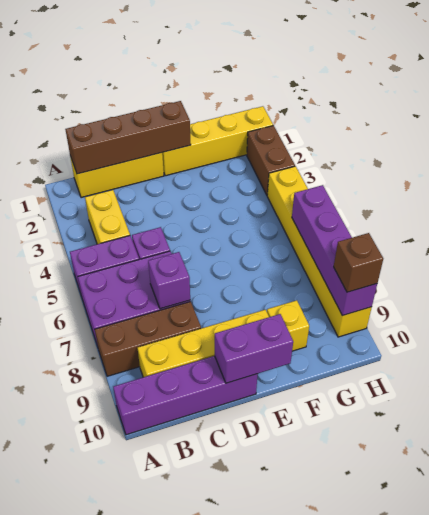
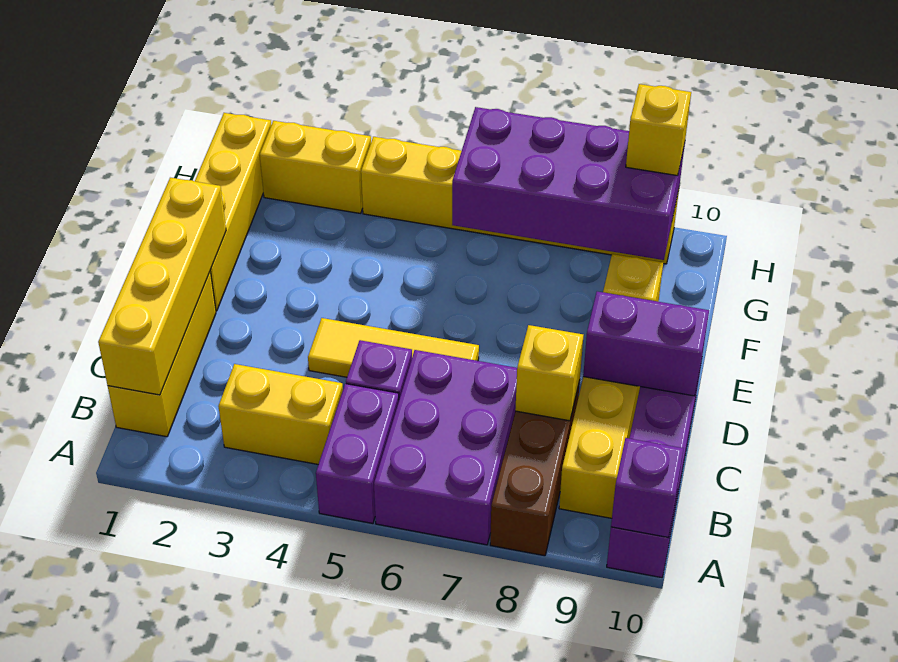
brown brick B1:E1 level 2 -> yellow brick B1:E1 level 2
purple brick C7 level 2 -> purple brick A10 level 2
none -> yellow brick C8 level 2
none -> yellow tile D4:D6 level 1
purple brick D10:E10 level 2 -> purple brick D9:D10 level 2
brown brick H2:H3 level 1 -> yellow brick H2:H3 level 1
purple brick H6:H9 level 2 -> purple brick G6:H9 level 2
brown brick H9 level 3 -> yellow brick H9 level 3

